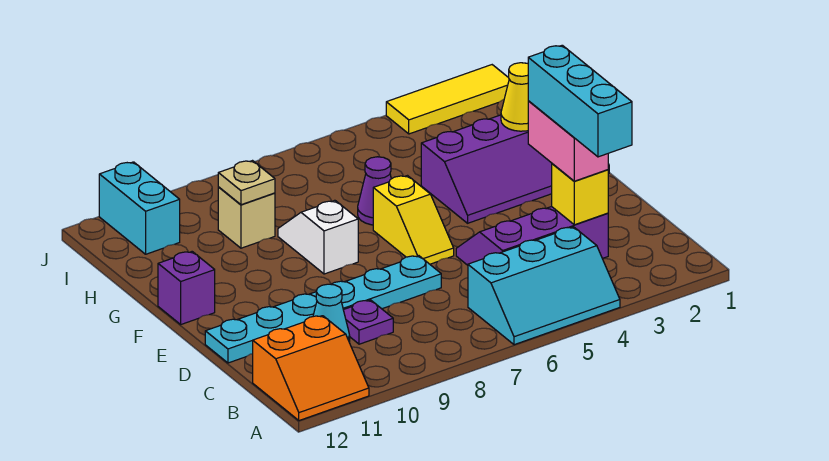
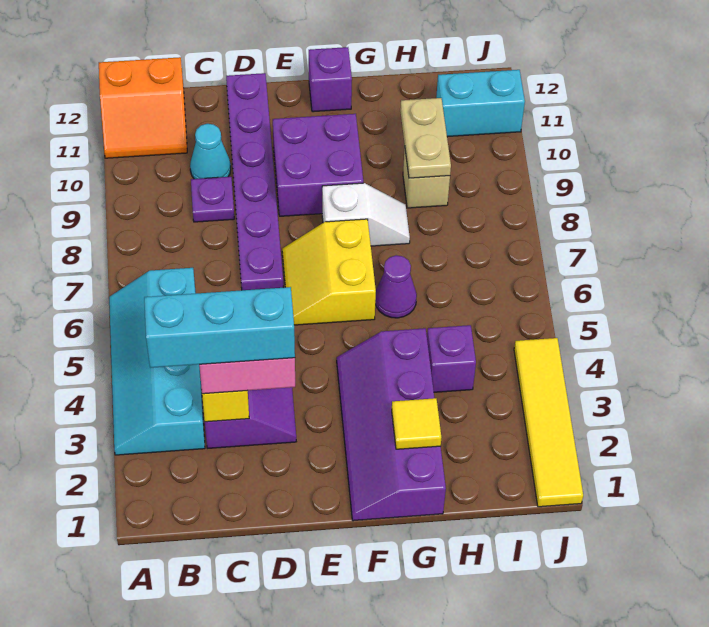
cyan slope A4:B6 level 1 top B -> cyan slope A3:B6 level 1 top B
orange slope A11:B12 level 1 top B -> orange slope A11:B12 level 1 top 12
cyan plate D7:D12 level 1 -> purple plate D7:D12 level 1
yellow slope E6:F6 level 1 top F -> yellow slope E6:F7 level 1 top F
none -> purple brick E9:F10 level 1
yellow cone G2 level 2 -> yellow tile G2 level 2
none -> purple brick H4 level 1
tan plate H9 level 2 -> tan plate H9:H10 level 2
yellow tile J1:J3 level 1 -> yellow tile J1:J4 level 1

